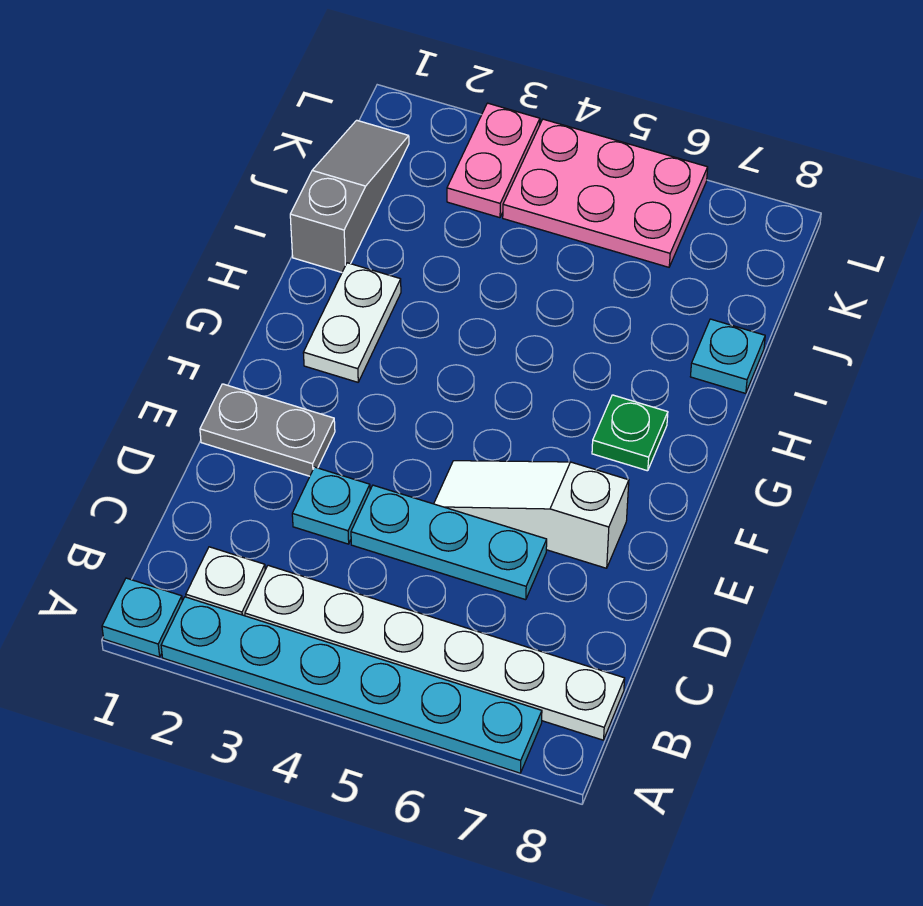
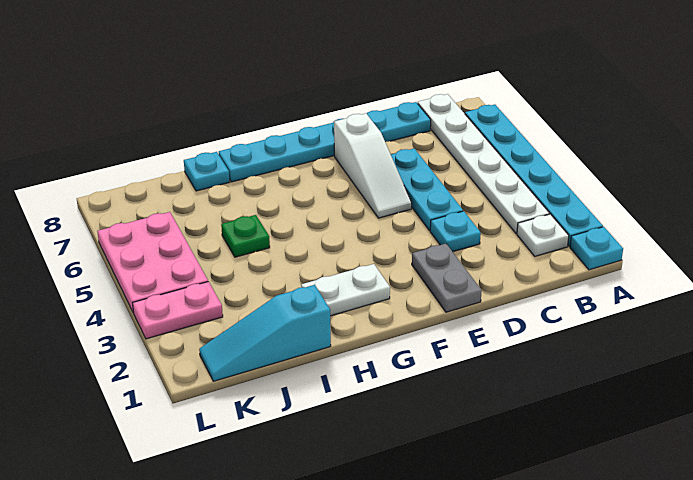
none -> cyan plate C8:H8 level 1
green plate G7 level 1 -> green plate I5 level 1
grey slope I1:K1 level 1 top I -> cyan slope I1:K1 level 1 top I

